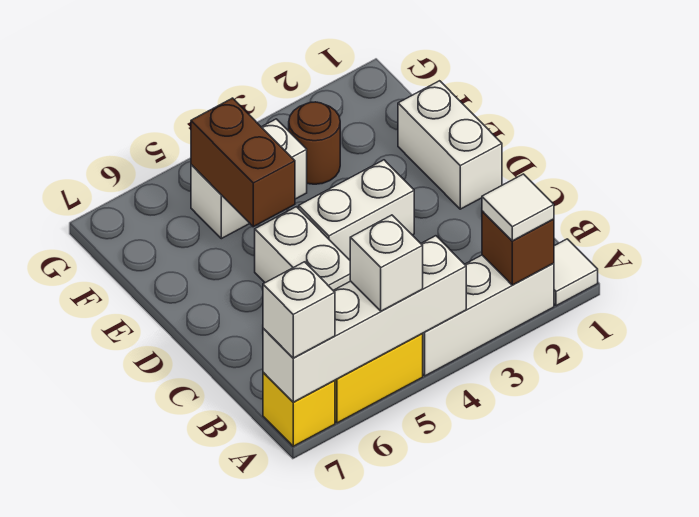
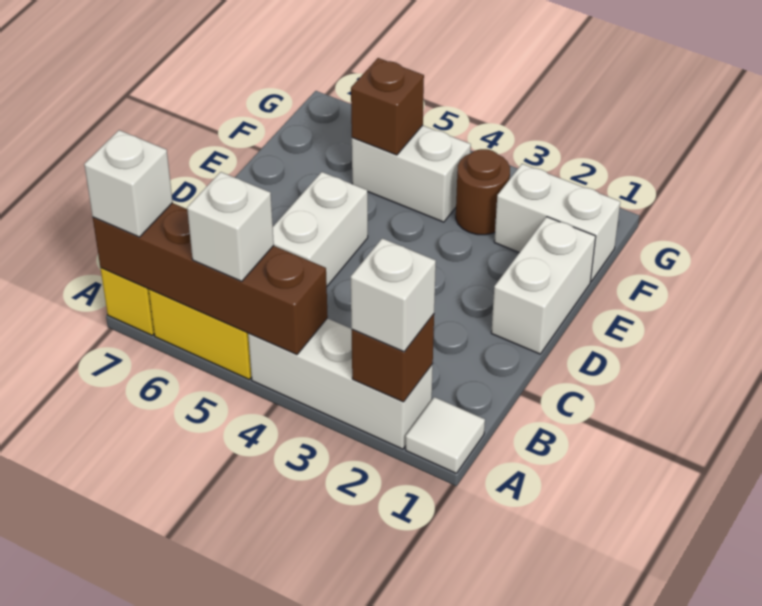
white tile A2 level 3 -> white brick A2 level 3
white brick A4:A7 level 2 -> brown brick A4:A7 level 2
white brick D3:D4 level 1 -> white brick F1:F2 level 1
brown brick E5:F5 level 2 -> brown brick F5 level 2

